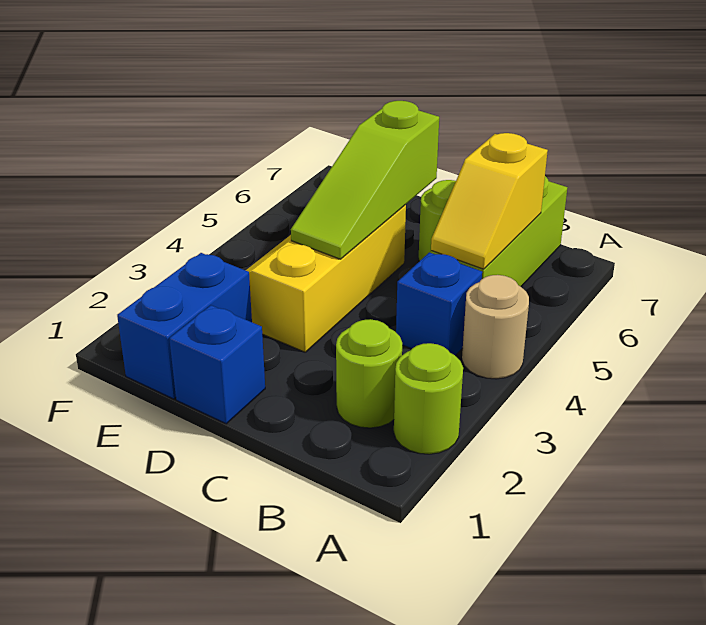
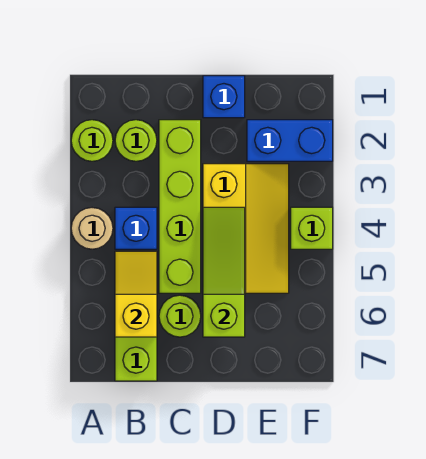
none -> lime brick C2:C5 level 1
blue brick E1:E2 level 1 -> blue brick E2:F2 level 1
none -> lime brick F4 level 1

